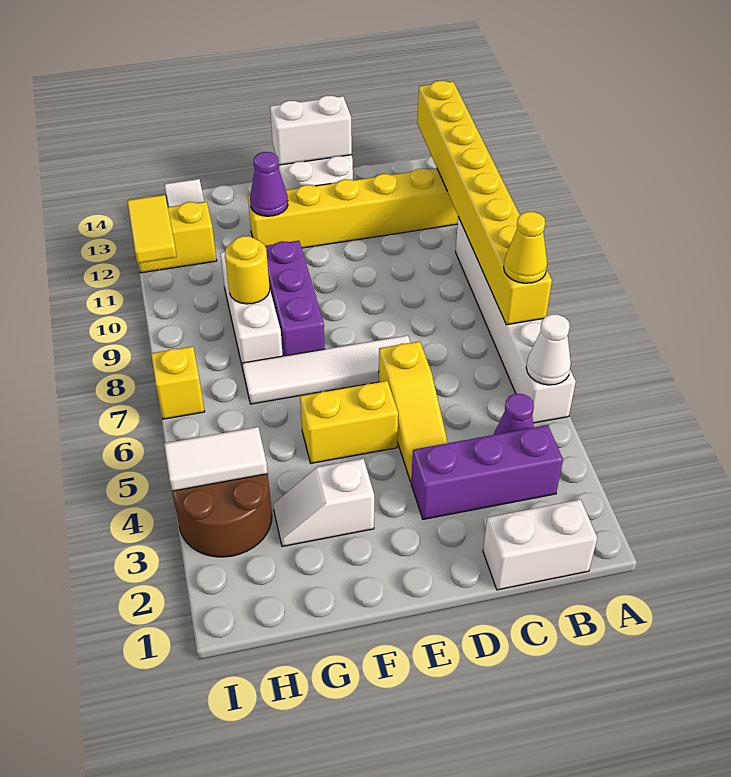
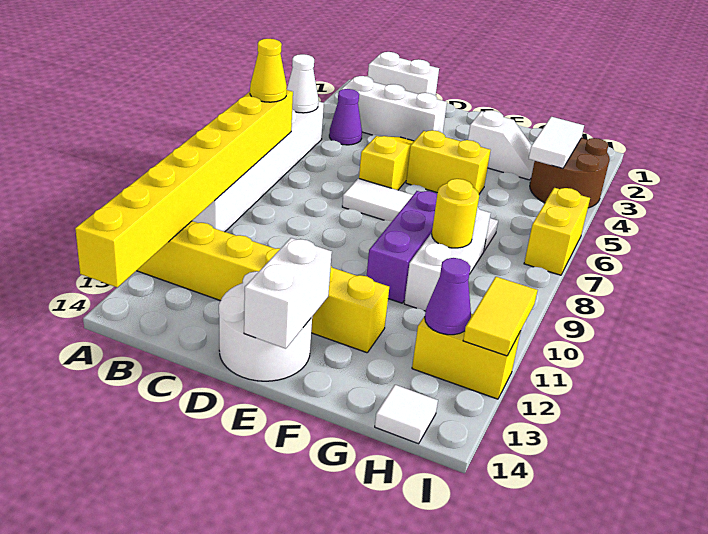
purple brick B3:D3 level 1 -> white brick B3:D3 level 1
white brick D14:E14 level 2 -> white brick E13:E14 level 2
purple cone F12 level 2 -> purple cone H12 level 2
white tile H4:I4 level 2 -> white tile H3:H4 level 2
yellow brick I7 level 1 -> yellow brick I6:I7 level 1

